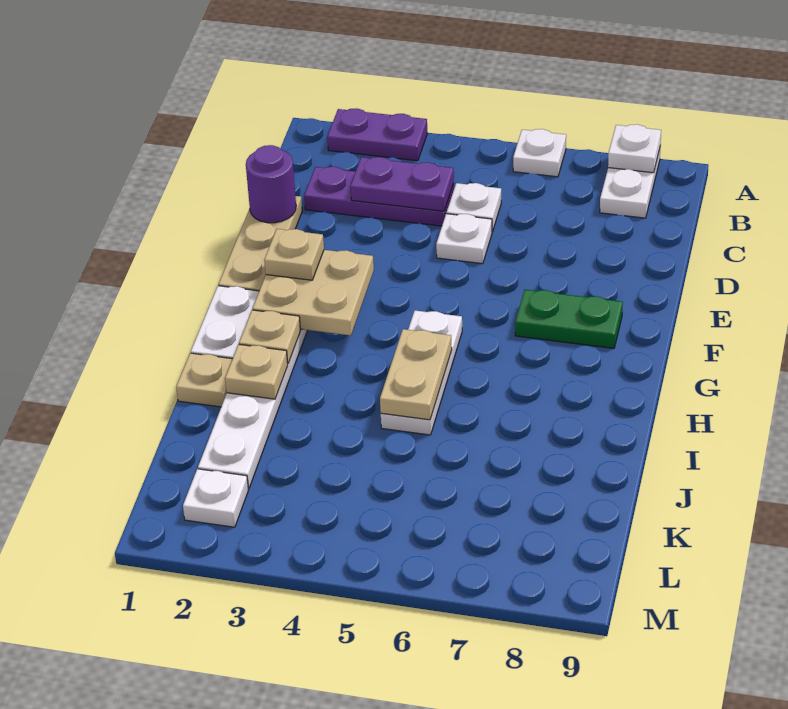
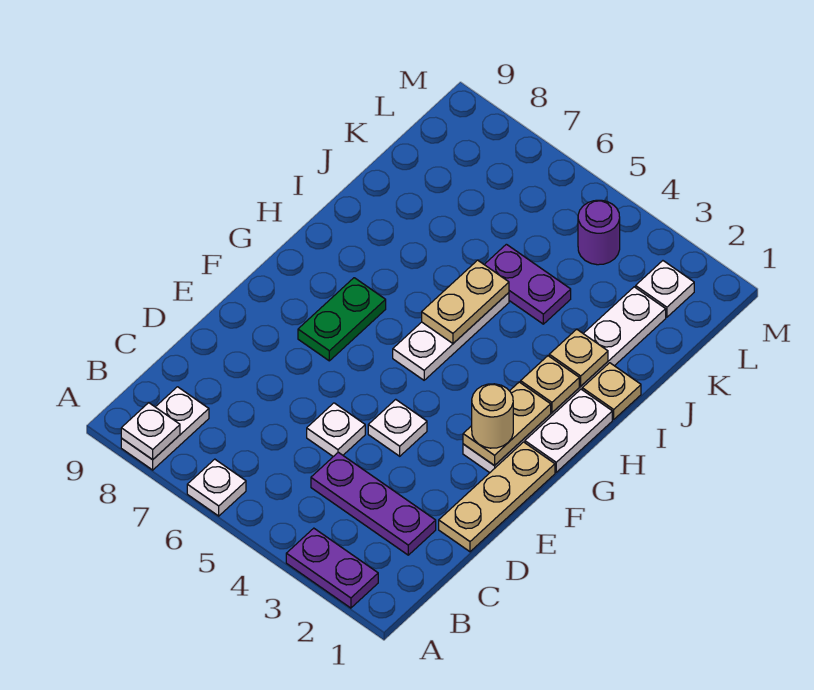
purple plate C3:C4 level 2 -> purple plate J4:J5 level 1
white plate C5 level 1 -> white plate E4 level 1
purple round brick D1 level 2 -> purple round brick L4 level 1
tan plate F2:G3 level 2 -> tan plate F2:G2 level 2
tan plate F2 level 3 -> tan round brick F2 level 3
green plate F7:F8 level 1 -> green plate F7:G7 level 1

